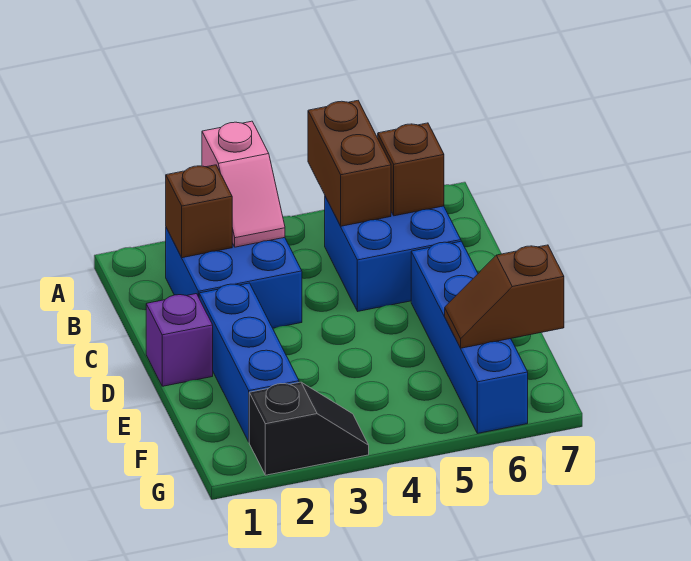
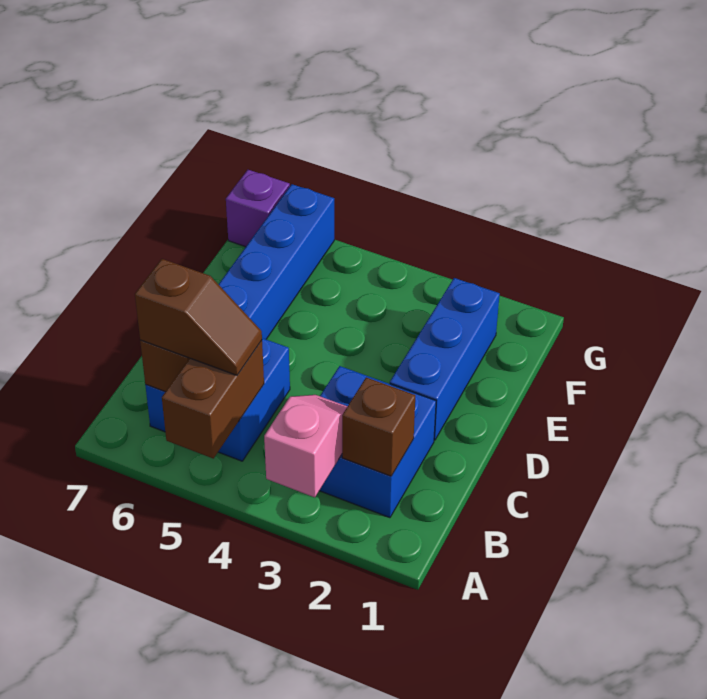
purple brick D1 level 1 -> purple brick G7 level 1
brown slope F6:F7 level 2 top 7 -> brown slope B5:B6 level 3 top 6
black slope G2:G3 level 1 top 2 -> none

